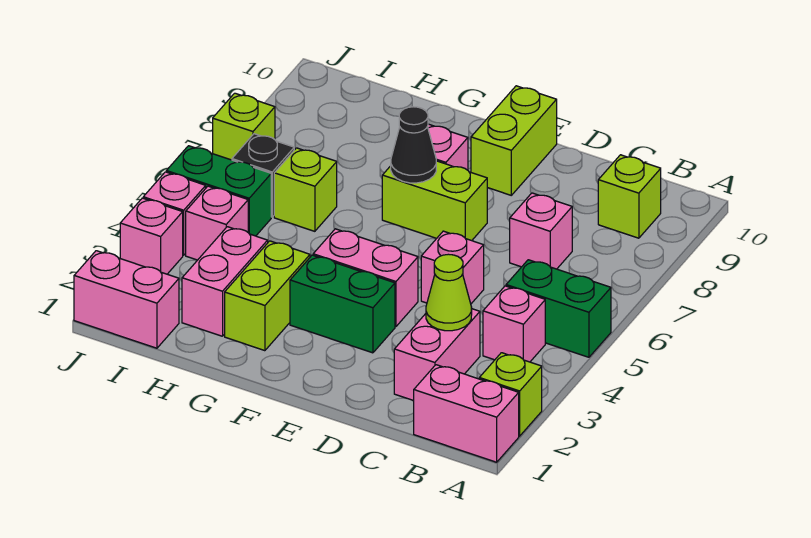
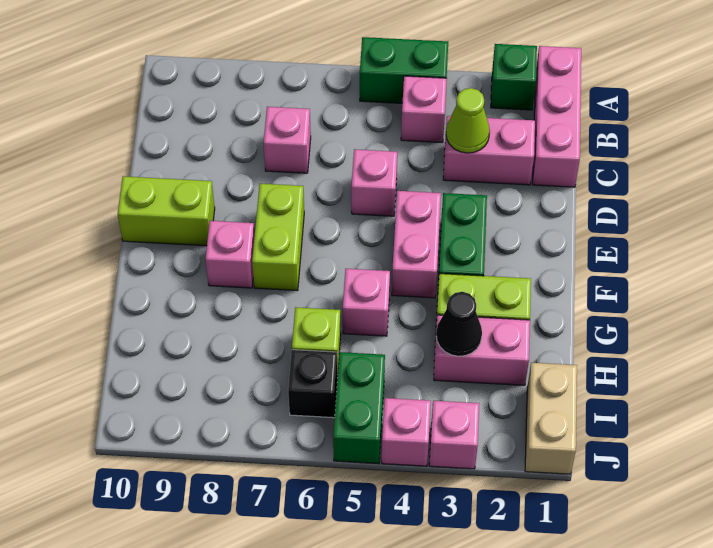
pink brick A1:B1 level 1 -> pink brick A1:C1 level 1
lime brick A2 level 1 -> green brick A2 level 1
green brick A5:B5 level 1 -> green brick A4:A5 level 1
lime brick B9 level 1 -> none
black cone F7 level 2 -> black cone H3 level 2
pink brick I1:J1 level 1 -> tan brick I1:J1 level 1
pink brick I4 level 1 -> pink brick G5 level 1
lime brick J7 level 1 -> none

